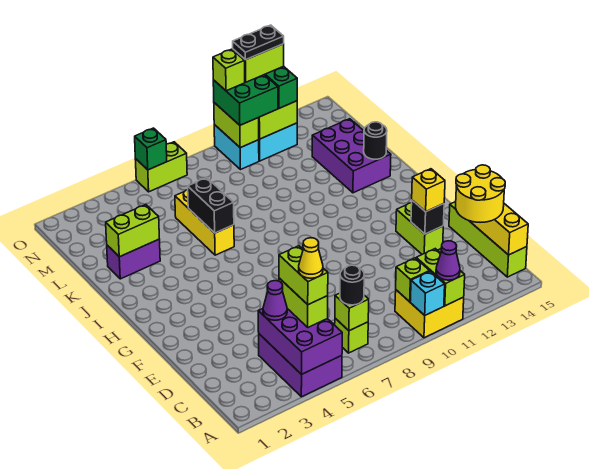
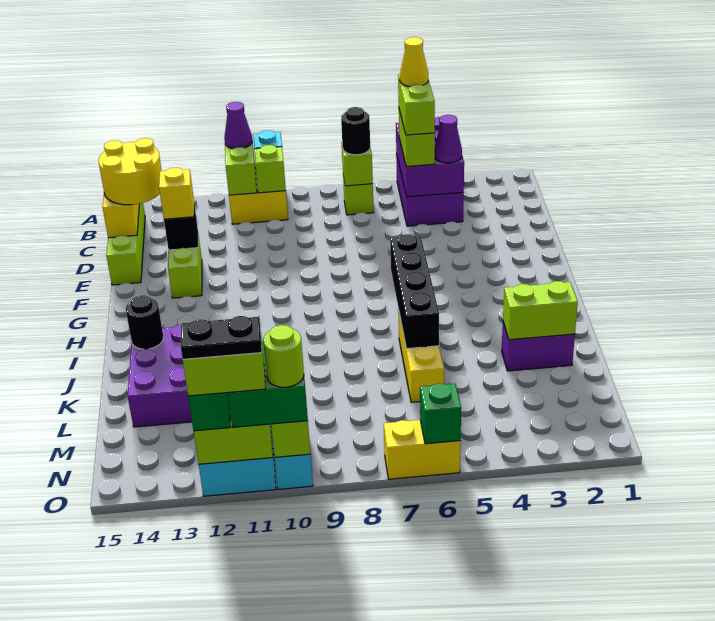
black brick J6:K6 level 2 -> black brick H6:K6 level 2
lime brick O6:O7 level 1 -> yellow brick O6:O7 level 1
lime brick O10 level 4 -> lime round brick O10 level 4

